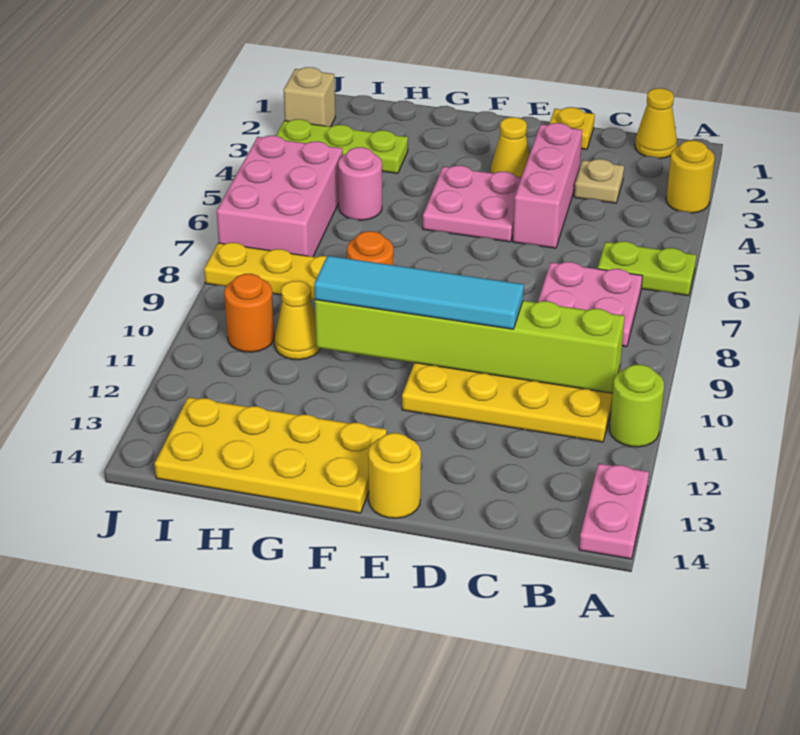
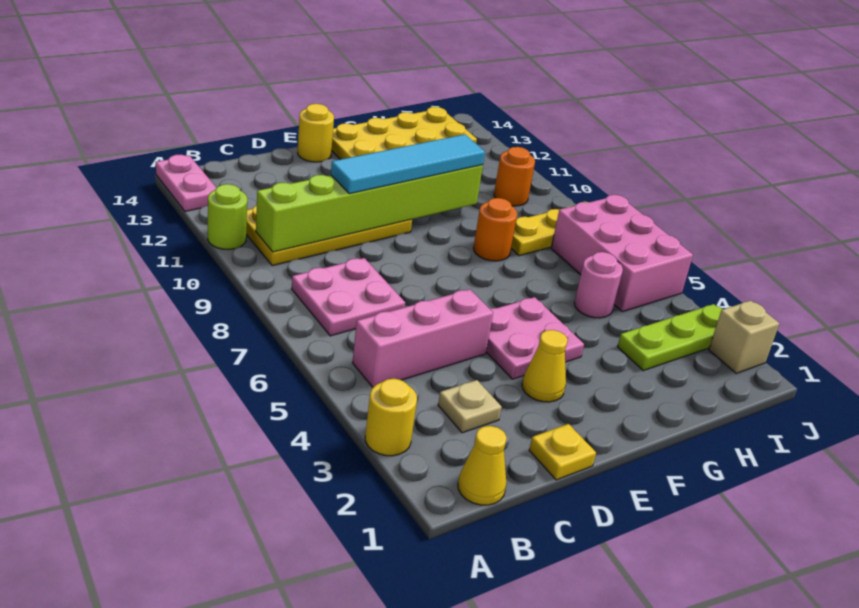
lime plate A6:B6 level 1 -> none
pink brick D3:D5 level 1 -> pink brick B5:D5 level 1
yellow cone H10 level 1 -> none

